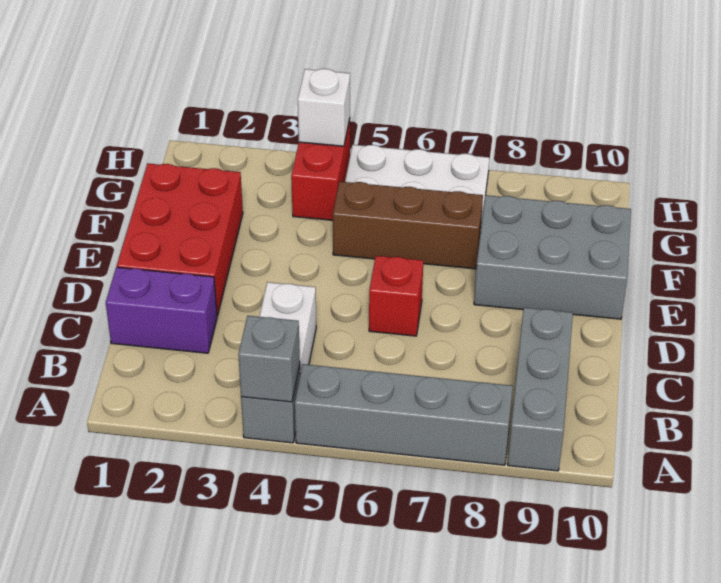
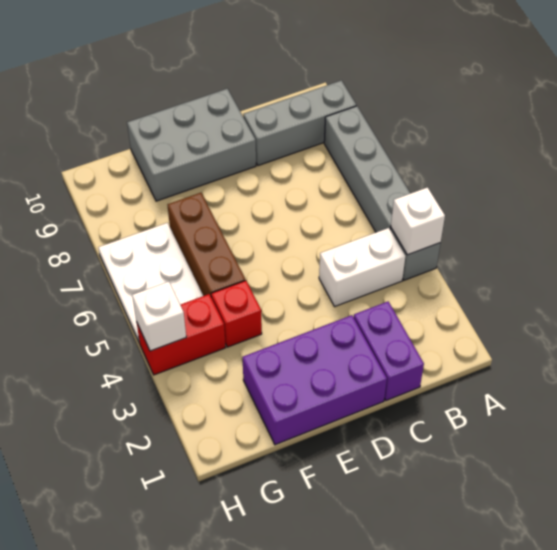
grey brick A4 level 2 -> white brick A4 level 2
red brick D1:F2 level 1 -> purple brick D1:F2 level 1
red brick D6 level 1 -> red brick F4 level 1
grey brick E8:F10 level 1 -> grey brick D9:F10 level 1

